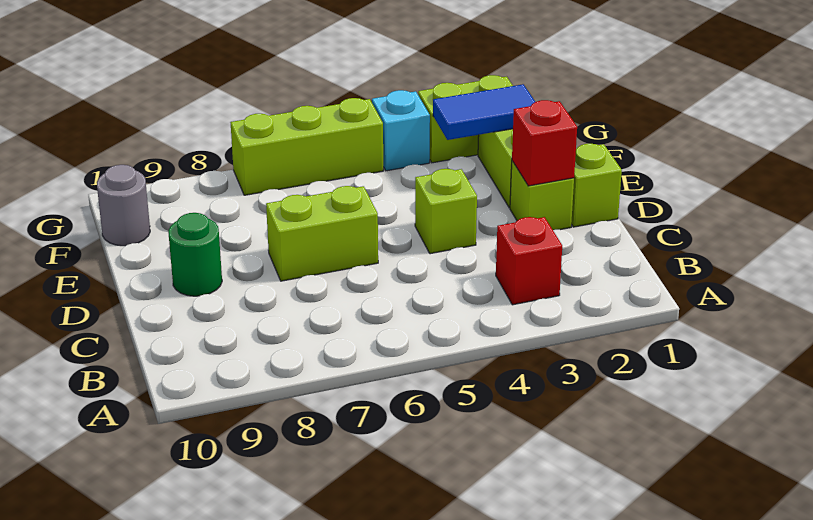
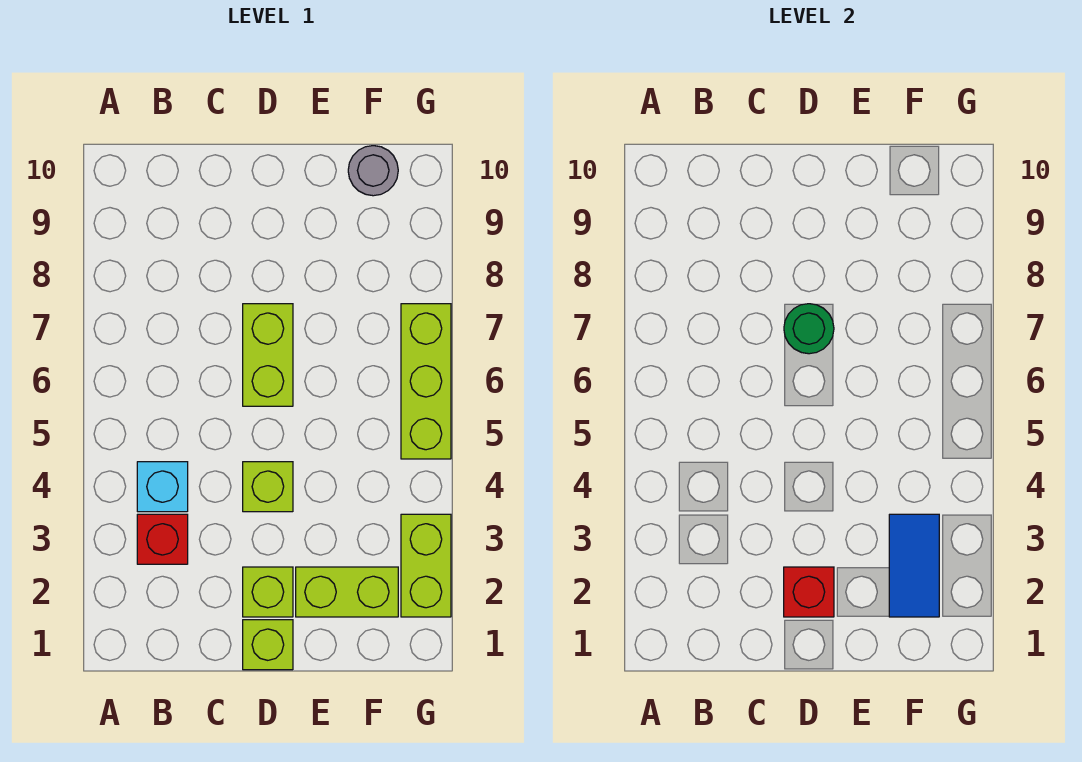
green round brick D9 level 1 -> green round brick D7 level 2
cyan brick G4 level 1 -> cyan brick B4 level 1

